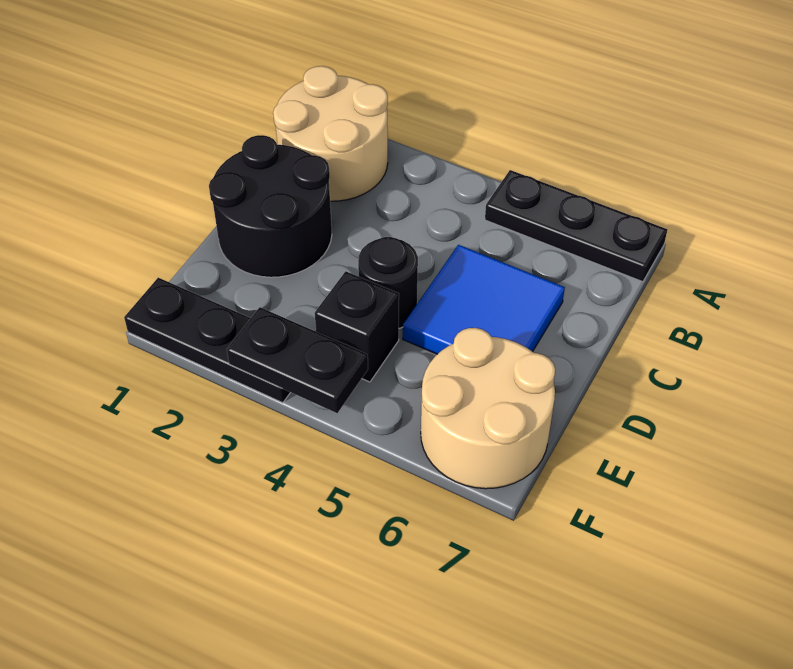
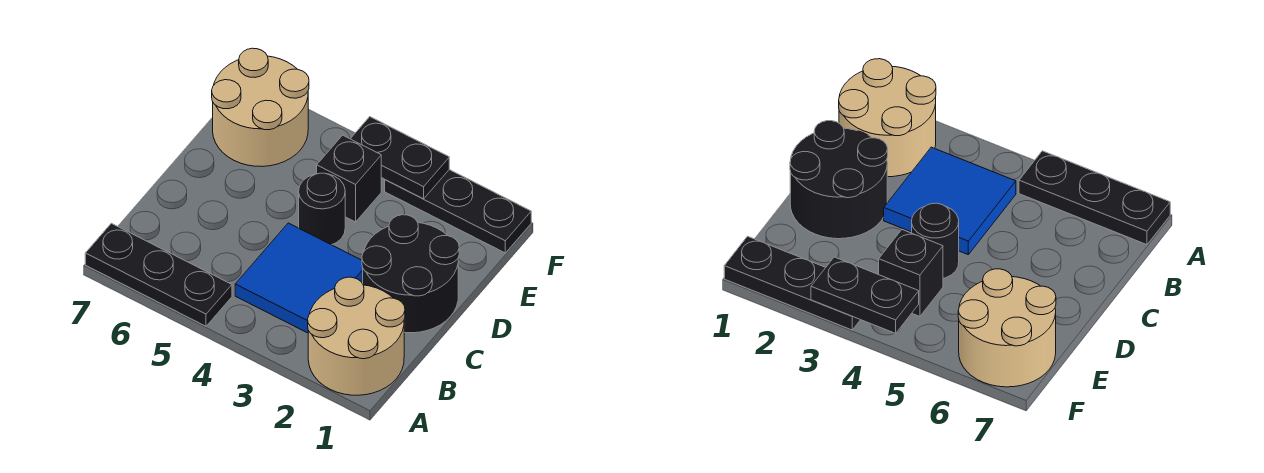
blue tile C5:D6 level 1 -> blue tile B3:C4 level 1

